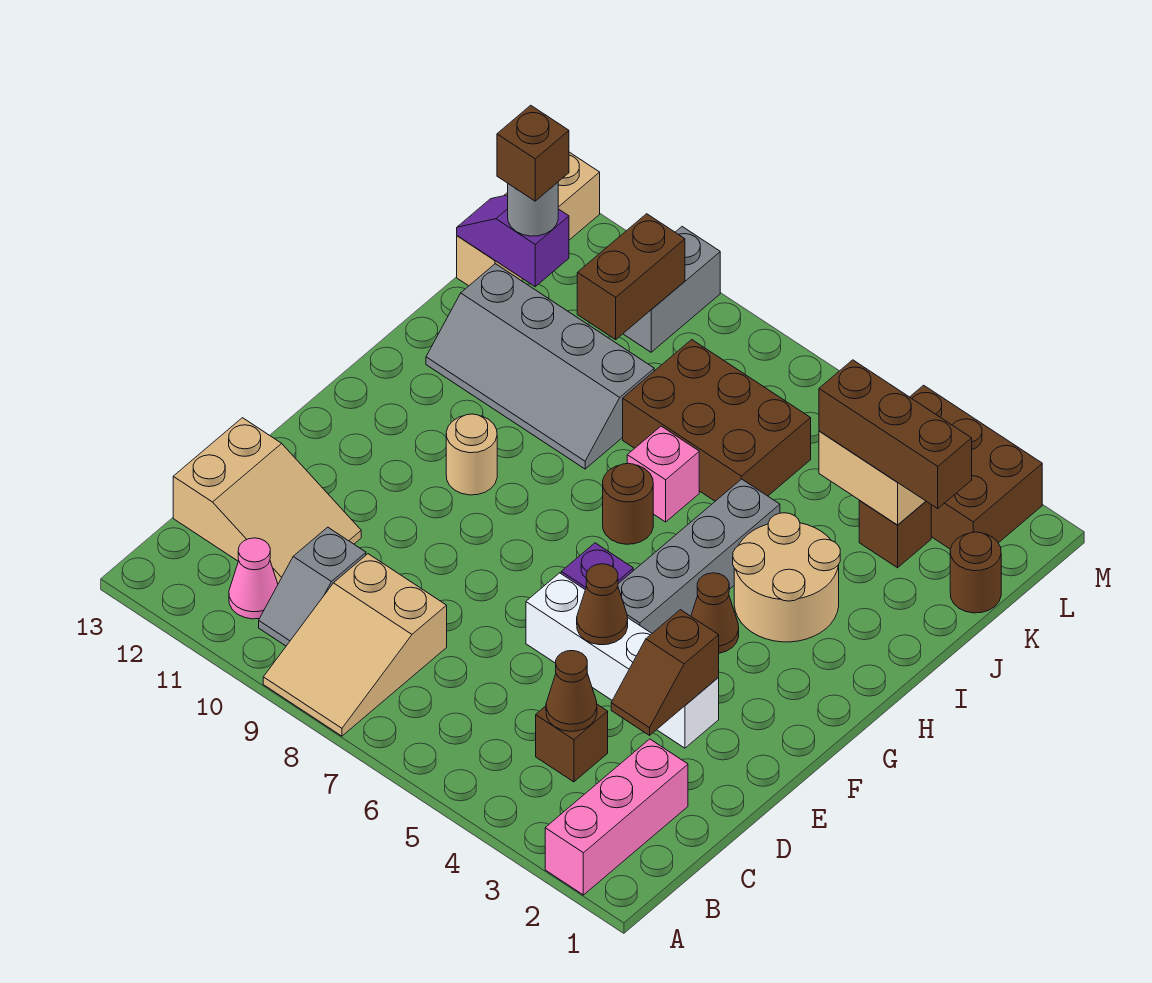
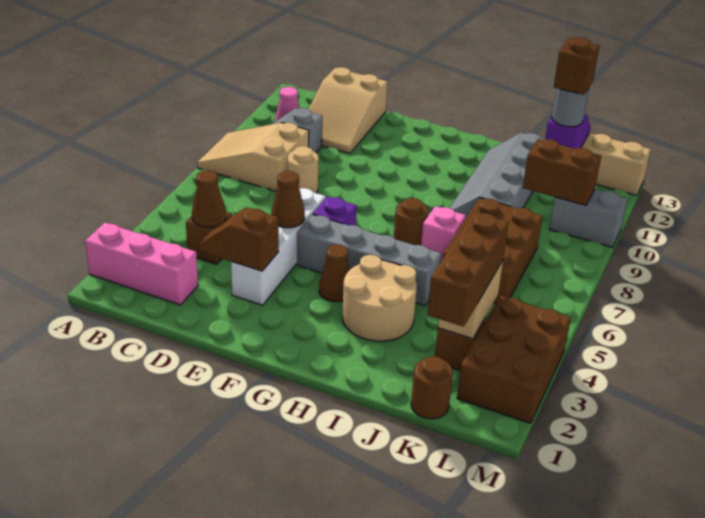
tan round brick G10 level 1 -> tan round brick D8 level 1

